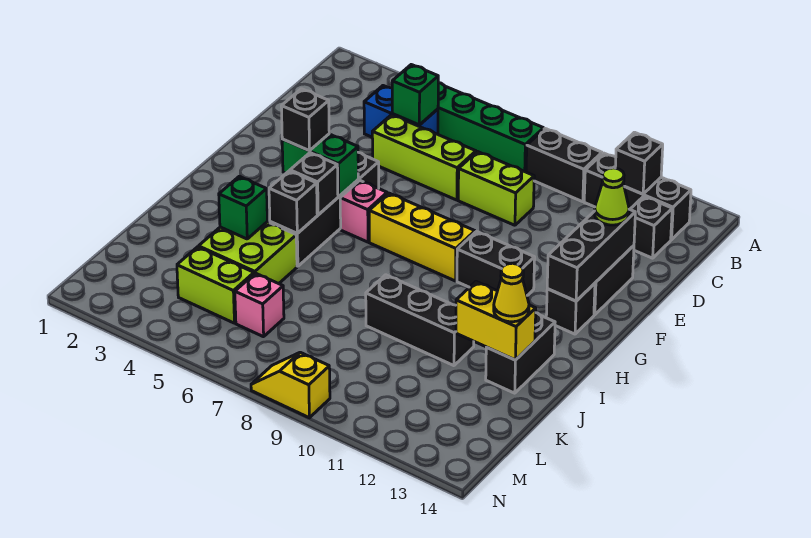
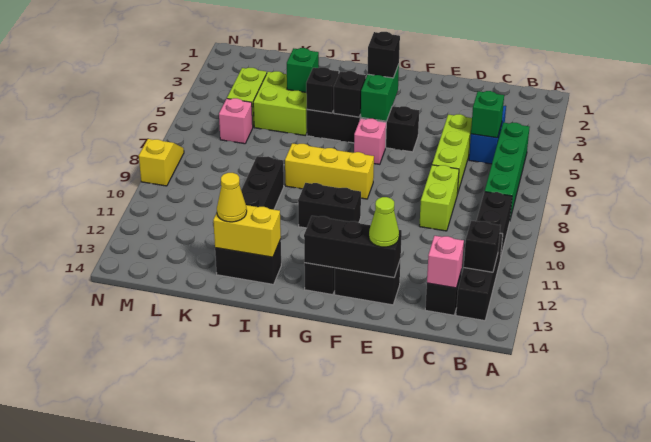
none -> pink brick C13 level 2
yellow brick G7:G9 level 1 -> yellow brick G8:I8 level 1
black brick G10:G11 level 1 -> black brick G10:H10 level 1
yellow brick J12:J13 level 2 -> yellow brick I13:J13 level 2

